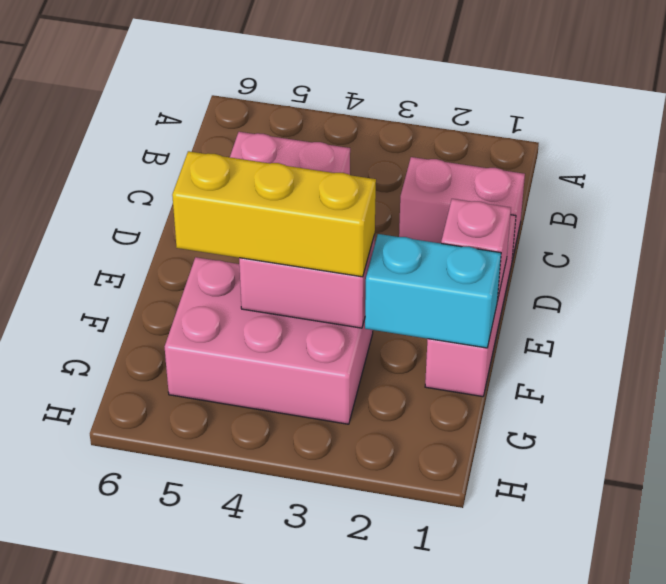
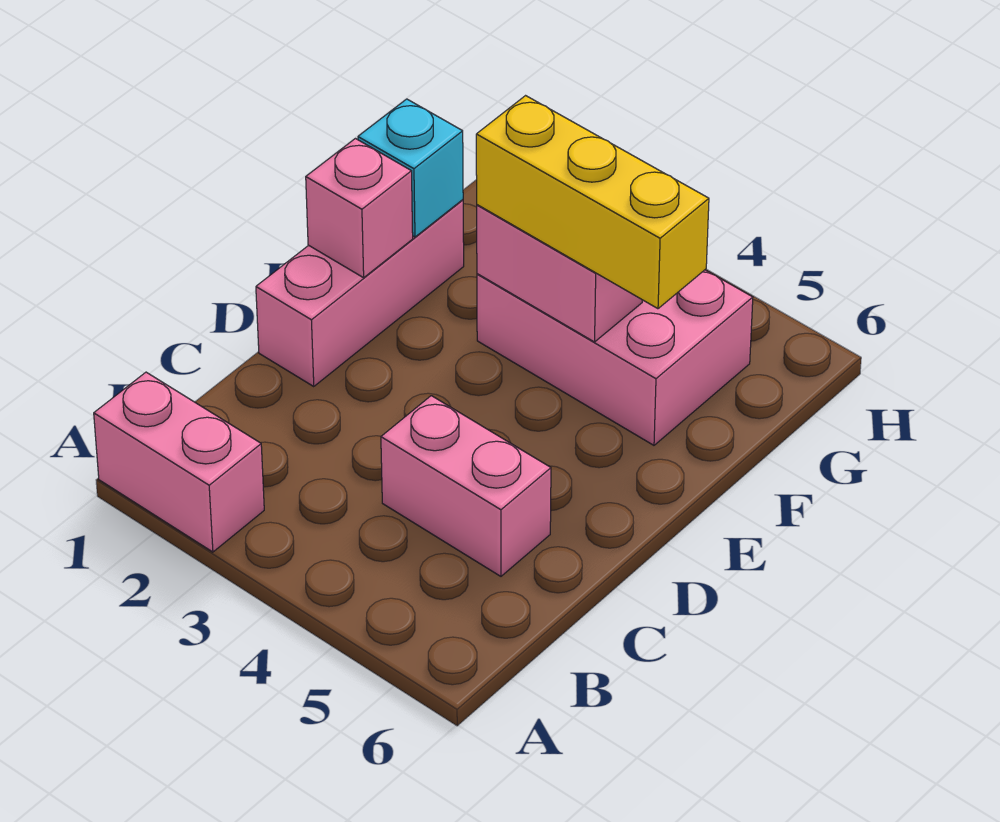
pink brick C1:C2 level 1 -> pink brick A1:A2 level 1
cyan brick F1:F2 level 2 -> cyan brick F1 level 2

